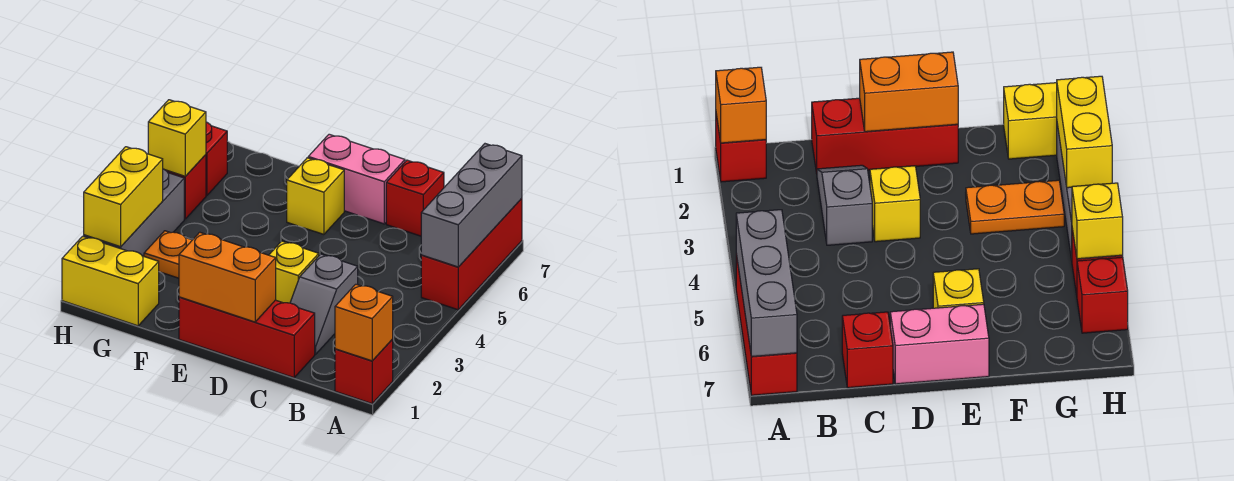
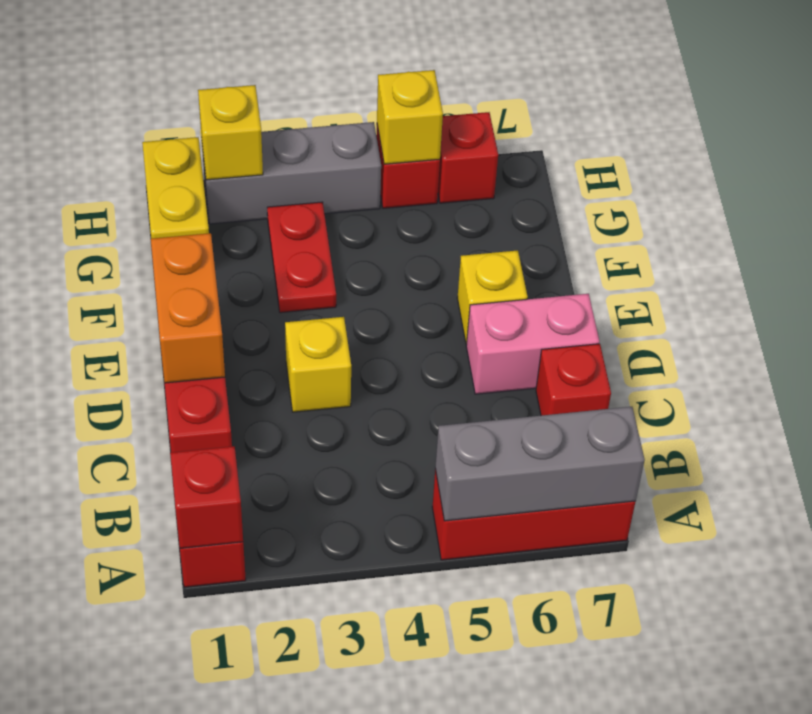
orange brick A1 level 2 -> red brick A1 level 2
grey slope C2:C3 level 1 top 3 -> none
pink brick D7:E7 level 1 -> pink brick D6:D7 level 1
orange plate F3:G3 level 1 -> red plate F3:G3 level 1
yellow brick H2:H3 level 2 -> yellow brick H2 level 2

